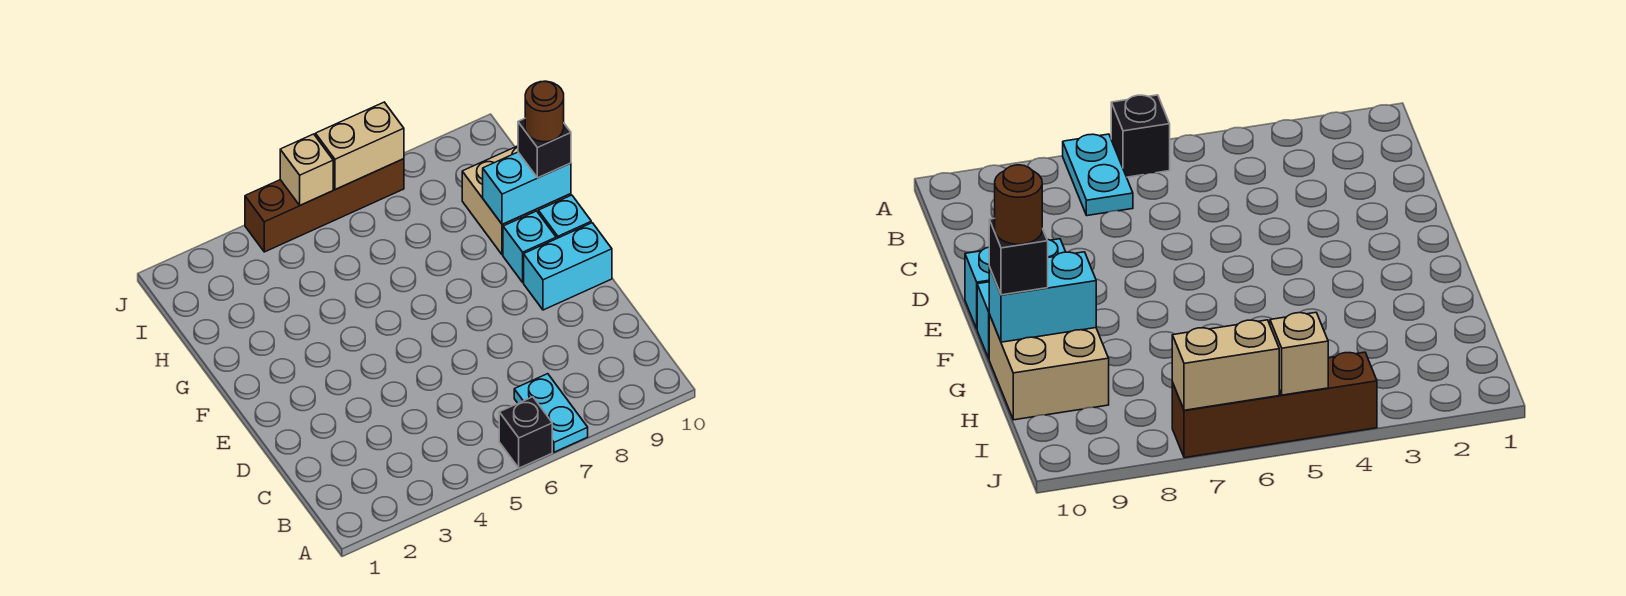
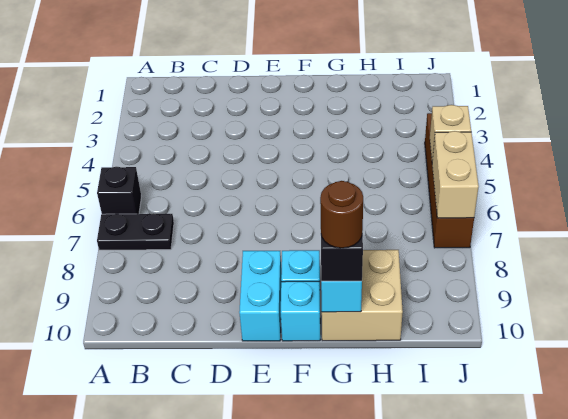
cyan plate A7:B7 level 1 -> black plate A7:B7 level 1

